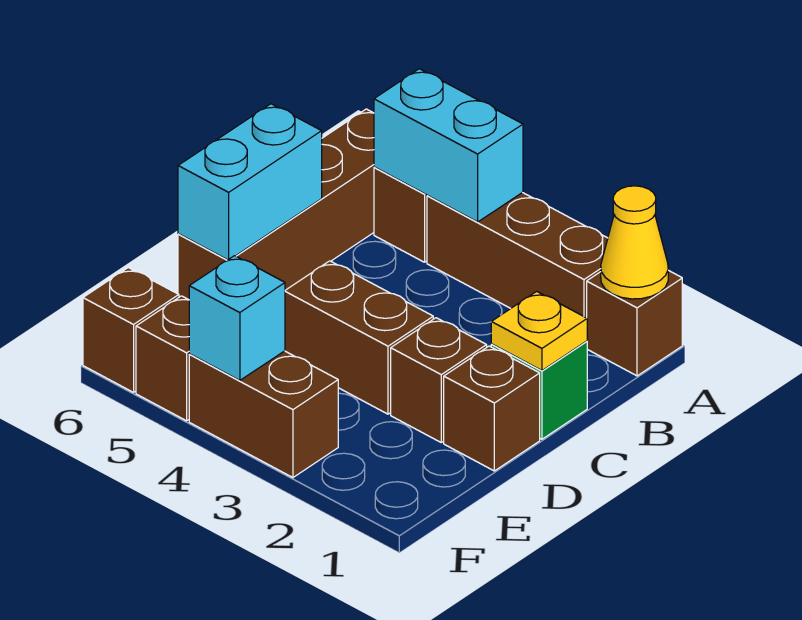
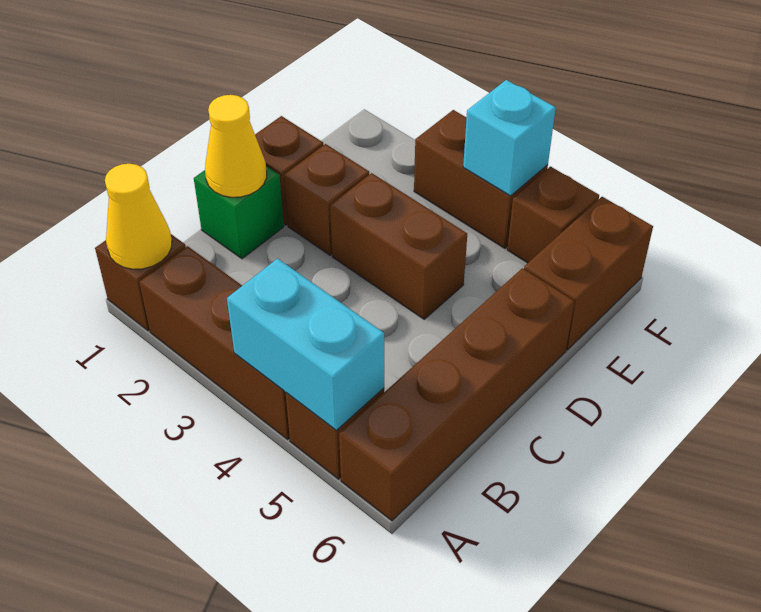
yellow plate C1 level 2 -> yellow cone C1 level 2
cyan brick C6:D6 level 2 -> none
brown brick F6 level 1 -> brown brick E6:F6 level 1

